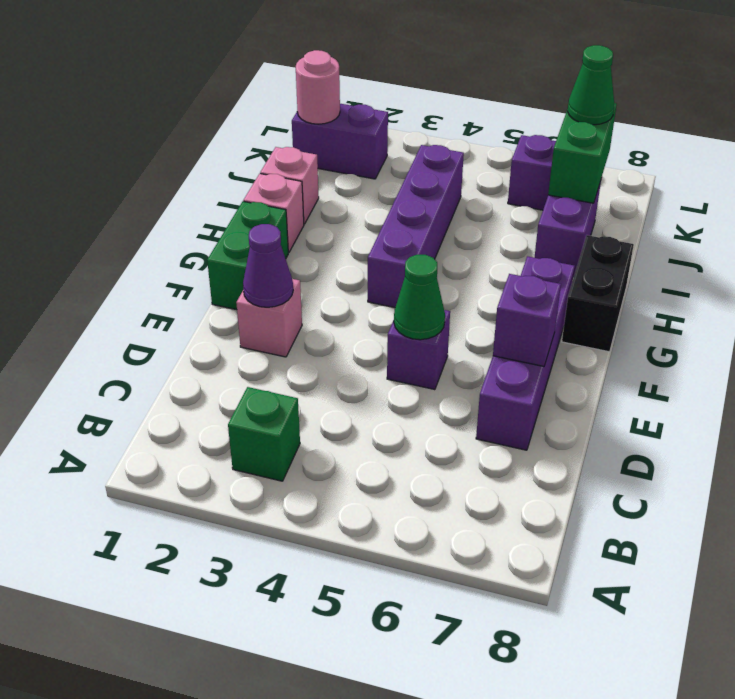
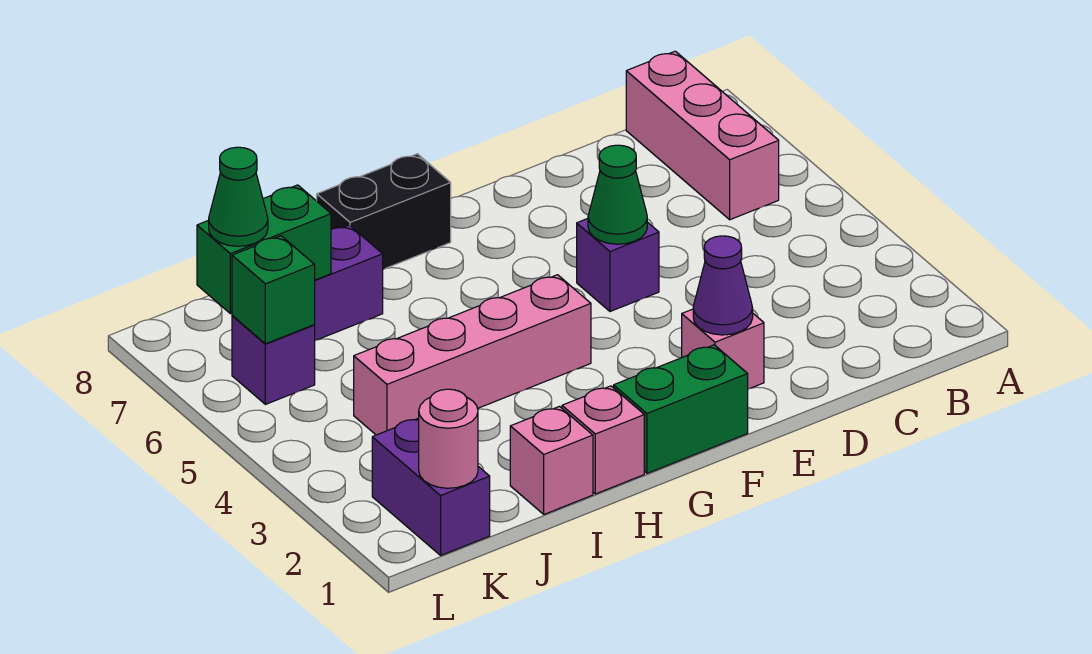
green brick B3 level 1 -> green brick K6 level 2
none -> pink brick B6:B8 level 1
purple brick D7:G7 level 1 -> none
purple brick E7 level 2 -> none
purple brick G4:J4 level 1 -> pink brick G4:J4 level 1

